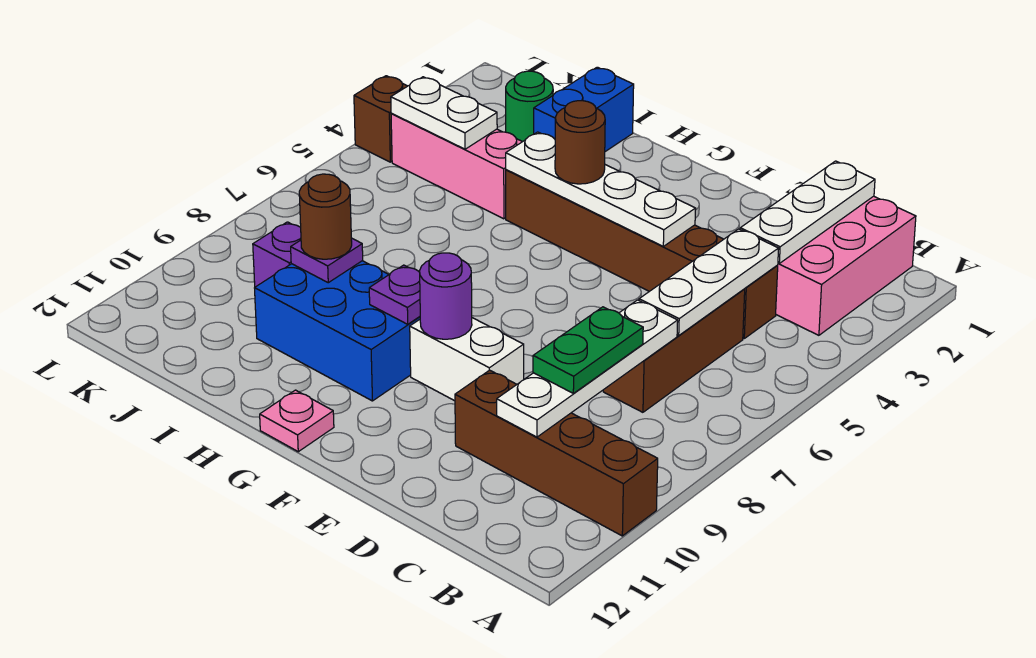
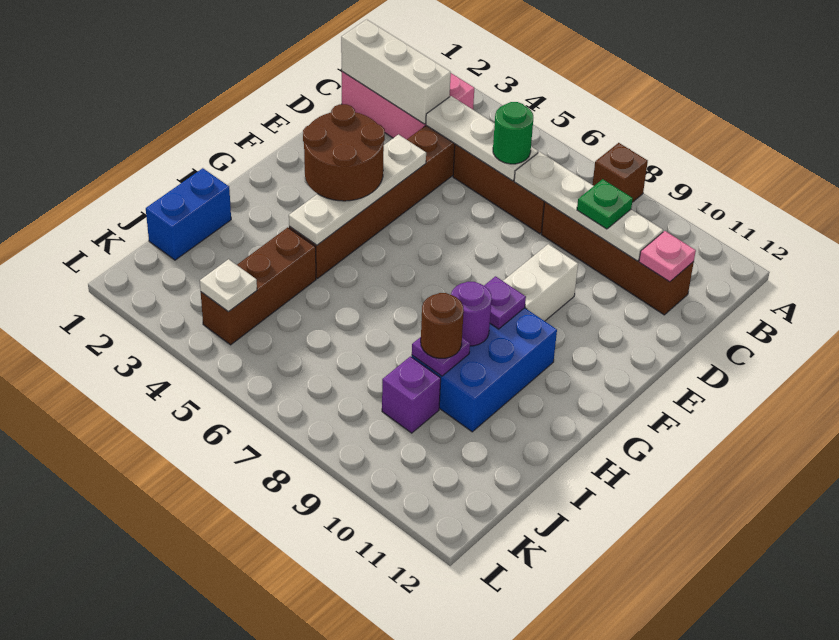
brown brick A10:D10 level 1 -> brown brick C8:C11 level 1
white plate C1:C3 level 2 -> white brick C1:C3 level 2
green plate C8:C9 level 3 -> green plate C9 level 3
purple round brick F9 level 2 -> purple round brick H9 level 2
brown round brick G4 level 3 -> brown round brick F3:G4 level 3
pink plate G12 level 1 -> pink plate C11 level 2
blue brick I1:I2 level 1 -> blue brick I1:J1 level 1
pink brick I4:K4 level 1 -> brown brick I4:K4 level 1
green round brick J2 level 1 -> green round brick C6 level 3
white plate J4:K4 level 2 -> white plate K4 level 2
brown brick L4 level 1 -> brown brick A8 level 1

